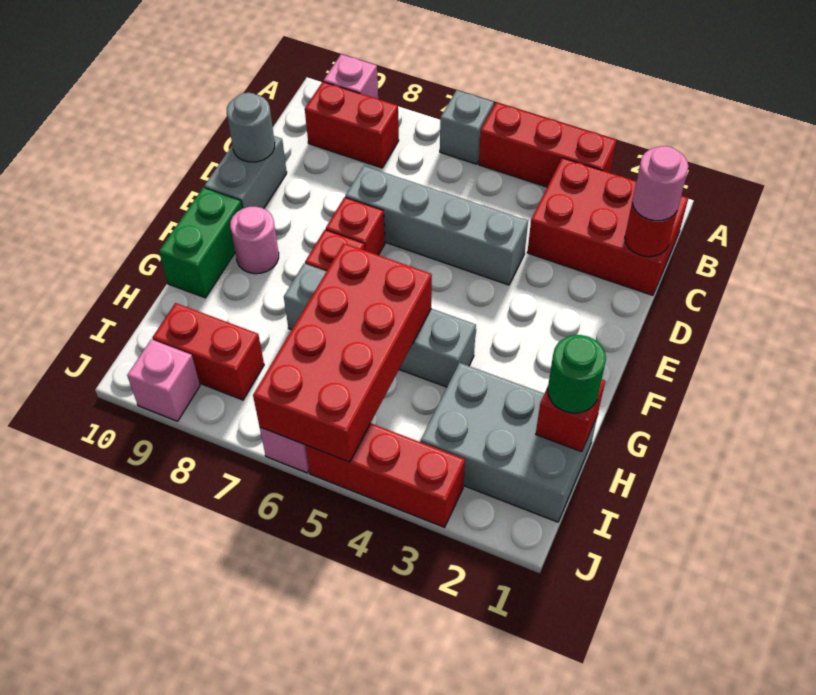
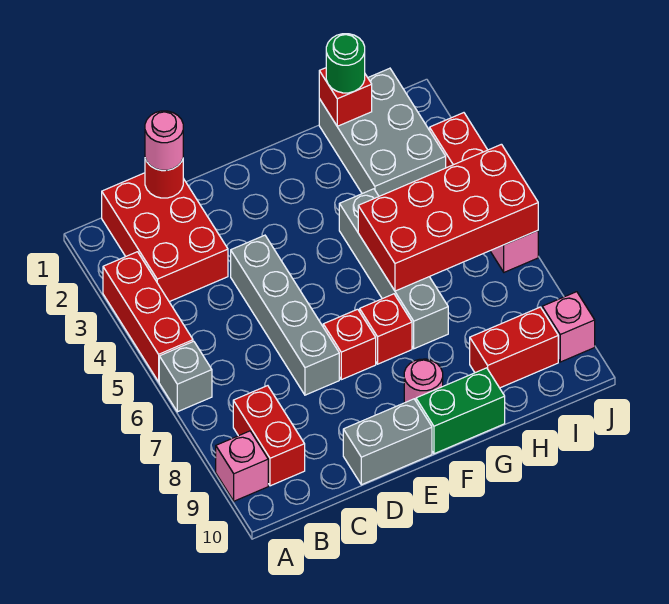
grey round brick D10 level 2 -> none
red brick I8:I9 level 1 -> red brick H9:I9 level 1

